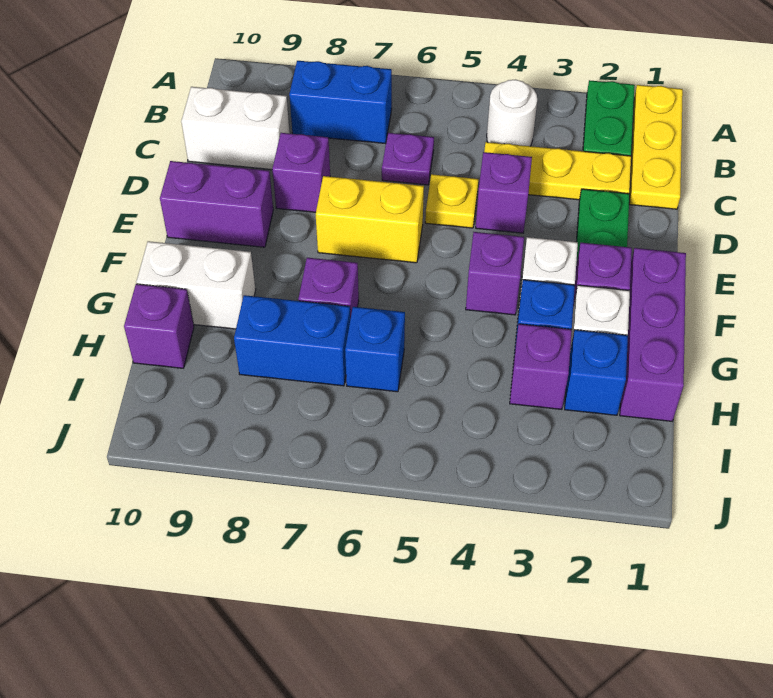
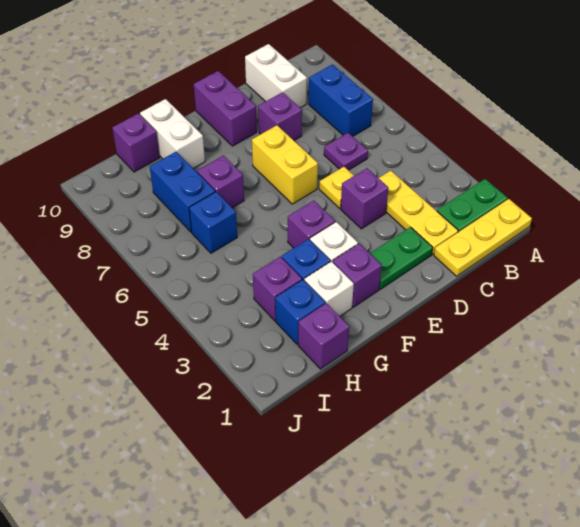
white round brick B4 level 1 -> none
purple brick F1:H1 level 1 -> purple brick H1 level 1

